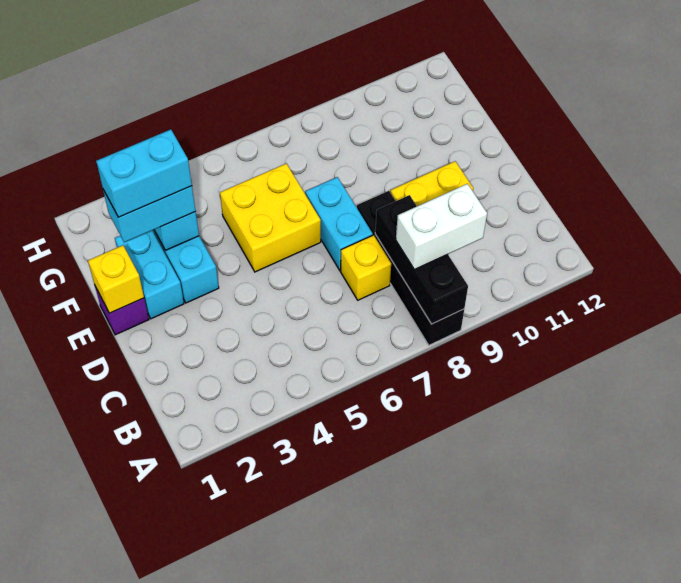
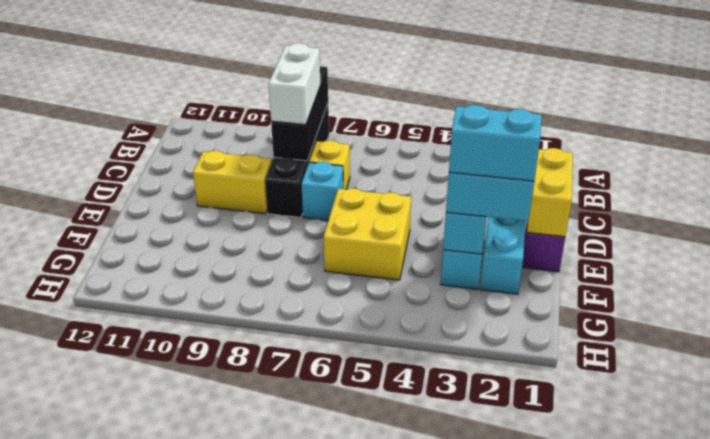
white brick B8:B9 level 3 -> white brick B8:C8 level 3
cyan brick D7:E7 level 1 -> cyan brick D7 level 1
yellow brick E1 level 2 -> yellow brick D1:E1 level 2

